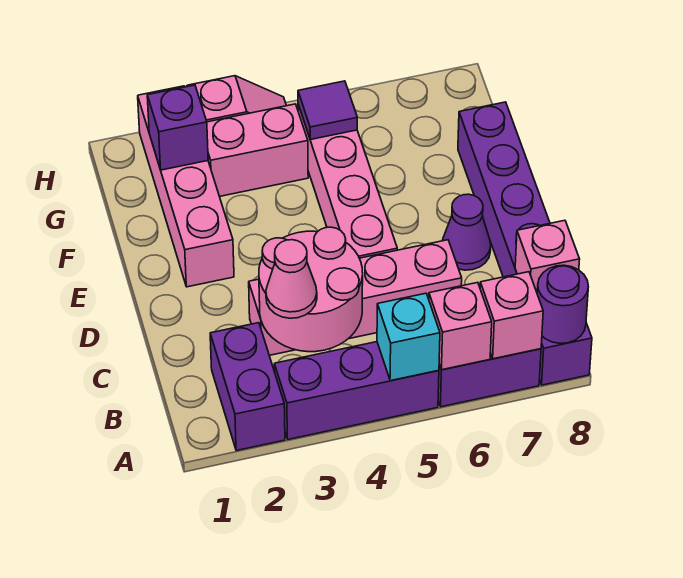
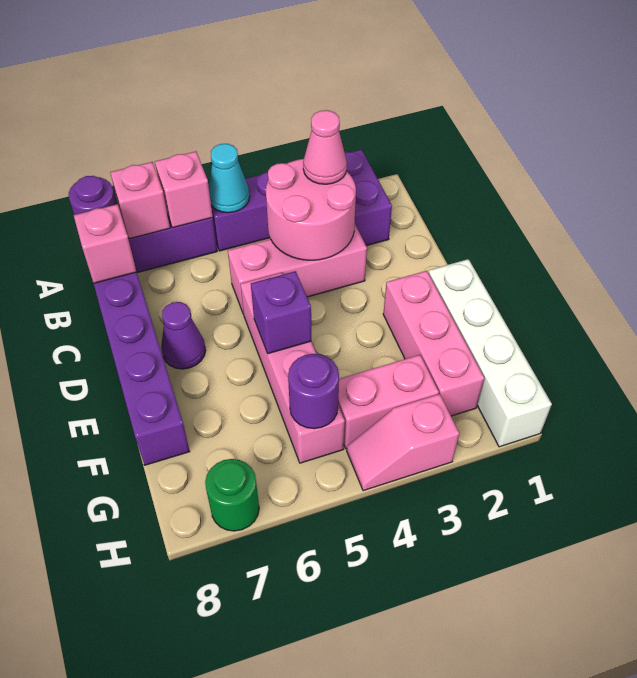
cyan brick A5 level 2 -> cyan cone A5 level 2
pink brick C3:C6 level 1 -> pink brick C3:C5 level 1
none -> white brick E1:H1 level 1
pink brick E2:H2 level 1 -> pink brick E2:G2 level 1
purple brick G2 level 2 -> purple brick E5 level 2
purple tile G5 level 2 -> purple round brick G5 level 2
none -> green round brick H7 level 1

